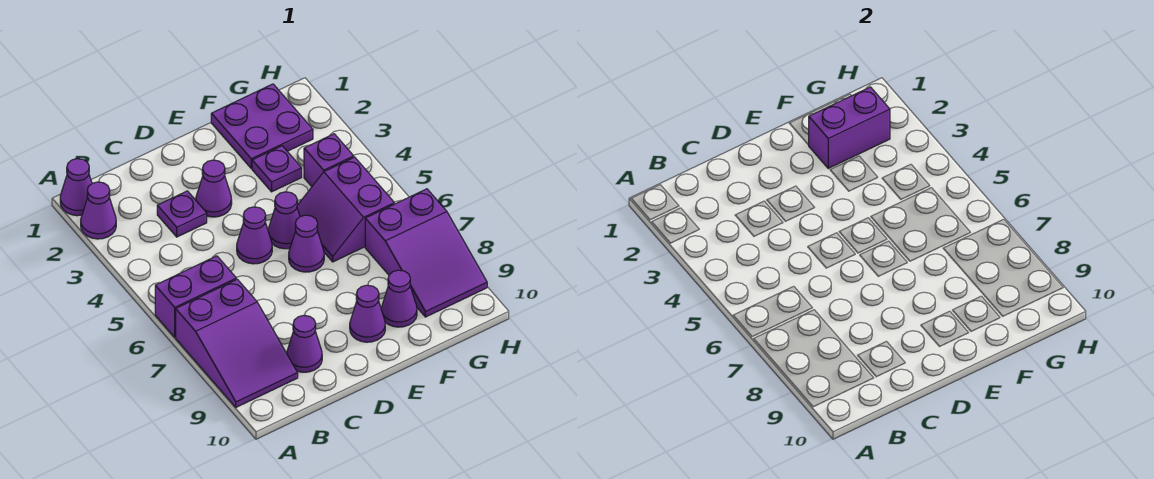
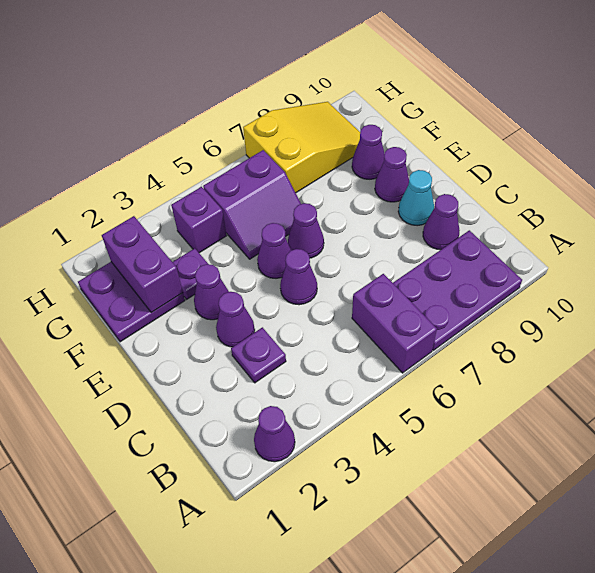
purple cone A1 level 1 -> purple cone E3 level 1
purple slope A7:B9 level 1 top 7 -> purple plate A7:B9 level 1
none -> cyan cone D9 level 1
purple slope G7:H9 level 1 top 7 -> yellow slope G7:H9 level 1 top 7

